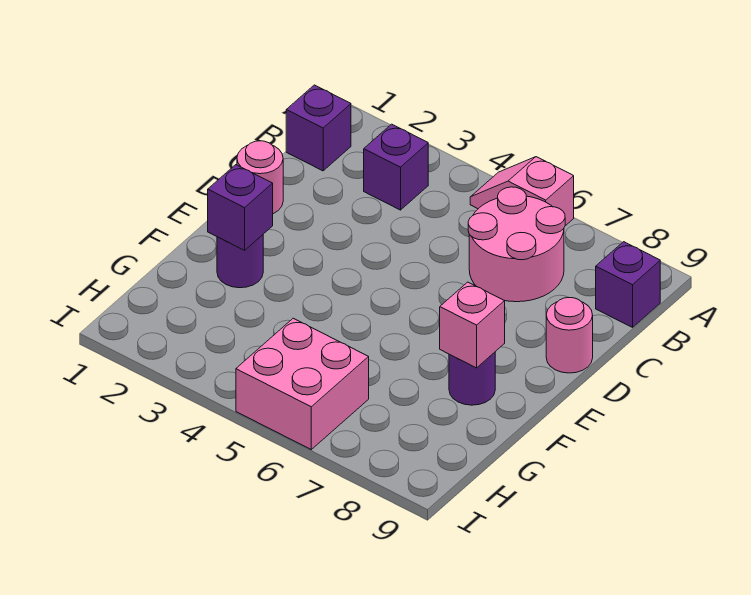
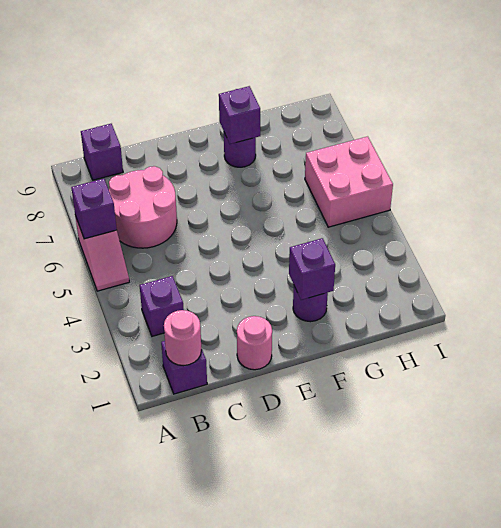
none -> purple brick A6 level 2
pink round brick D9 level 1 -> pink round brick B1 level 2
pink brick F8 level 2 -> purple brick F8 level 2

